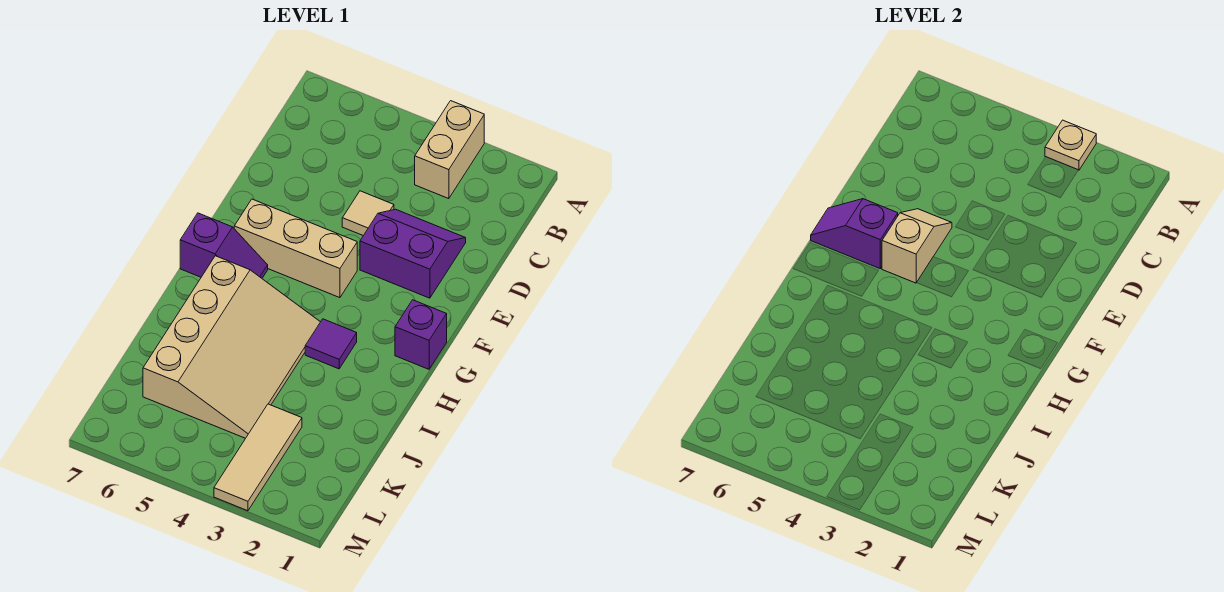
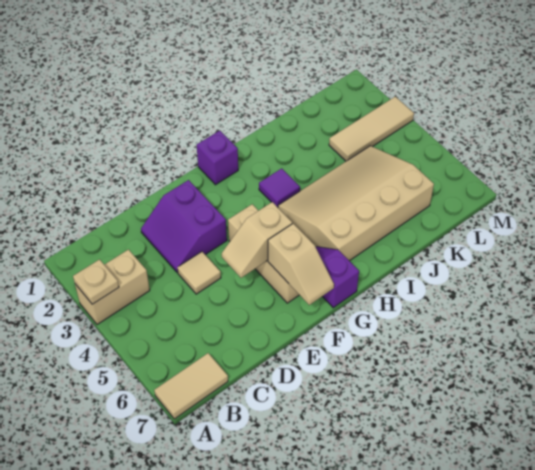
none -> tan tile A7:B7 level 1
purple slope F6:F7 level 2 top 6 -> tan slope F6:F7 level 2 top 6

